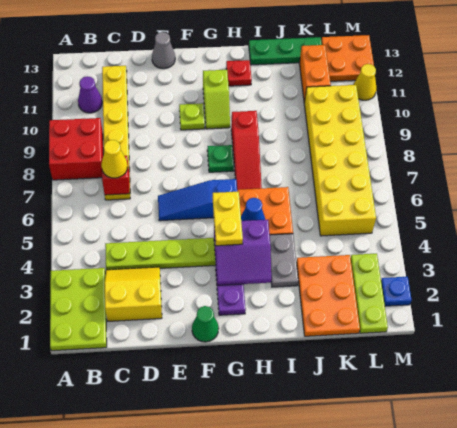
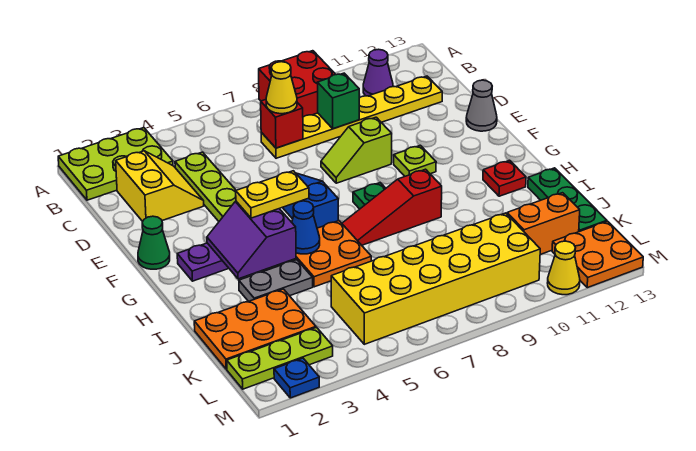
none -> green brick C9 level 2
lime slope G10:G11 level 1 top 11 -> lime slope E8:E9 level 1 top 9

